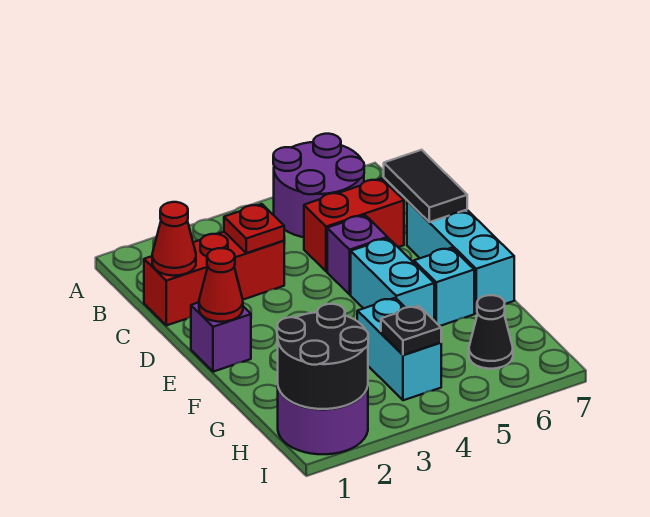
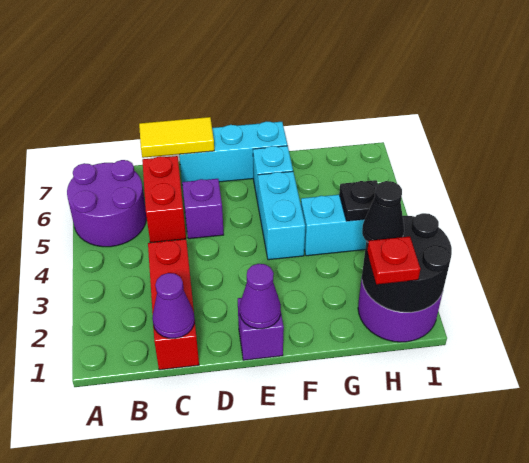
red cone C1 level 2 -> purple cone C1 level 2
red plate C3 level 2 -> red plate H1 level 3
black tile C7:D7 level 2 -> yellow tile C7:D7 level 2
red cone E1 level 2 -> purple cone E1 level 2
cyan brick E5:F5 level 1 -> cyan brick F4:F5 level 1
black cone H6 level 1 -> black cone H2 level 3

